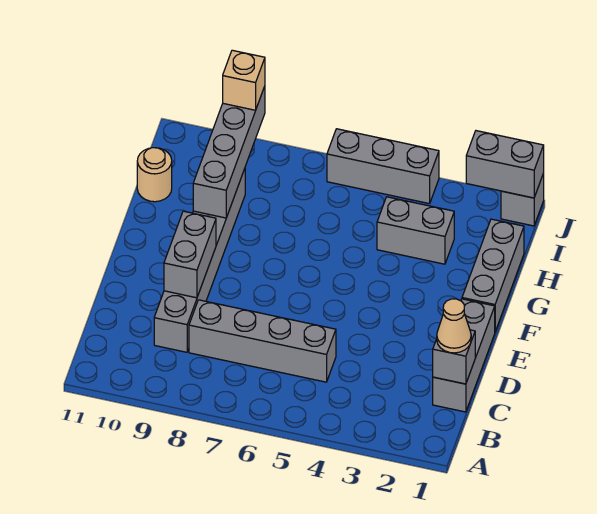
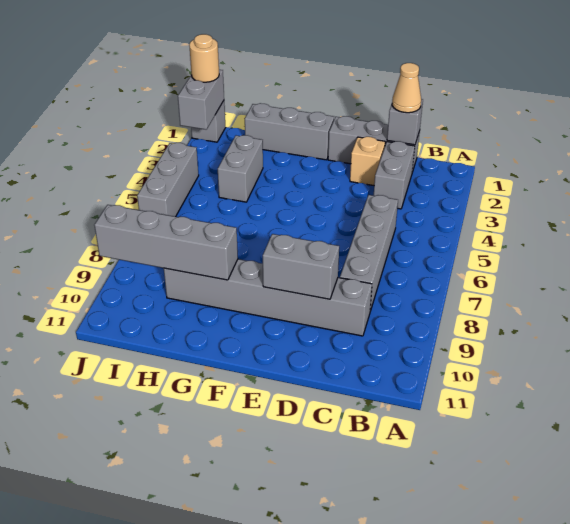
none -> grey brick C2:C3 level 1
tan round brick H11 level 1 -> tan round brick J1 level 3
tan brick J9 level 3 -> tan brick D2 level 1

